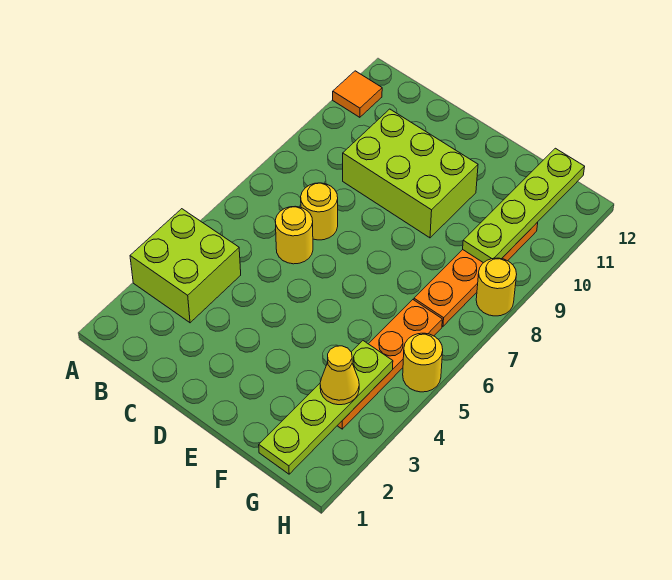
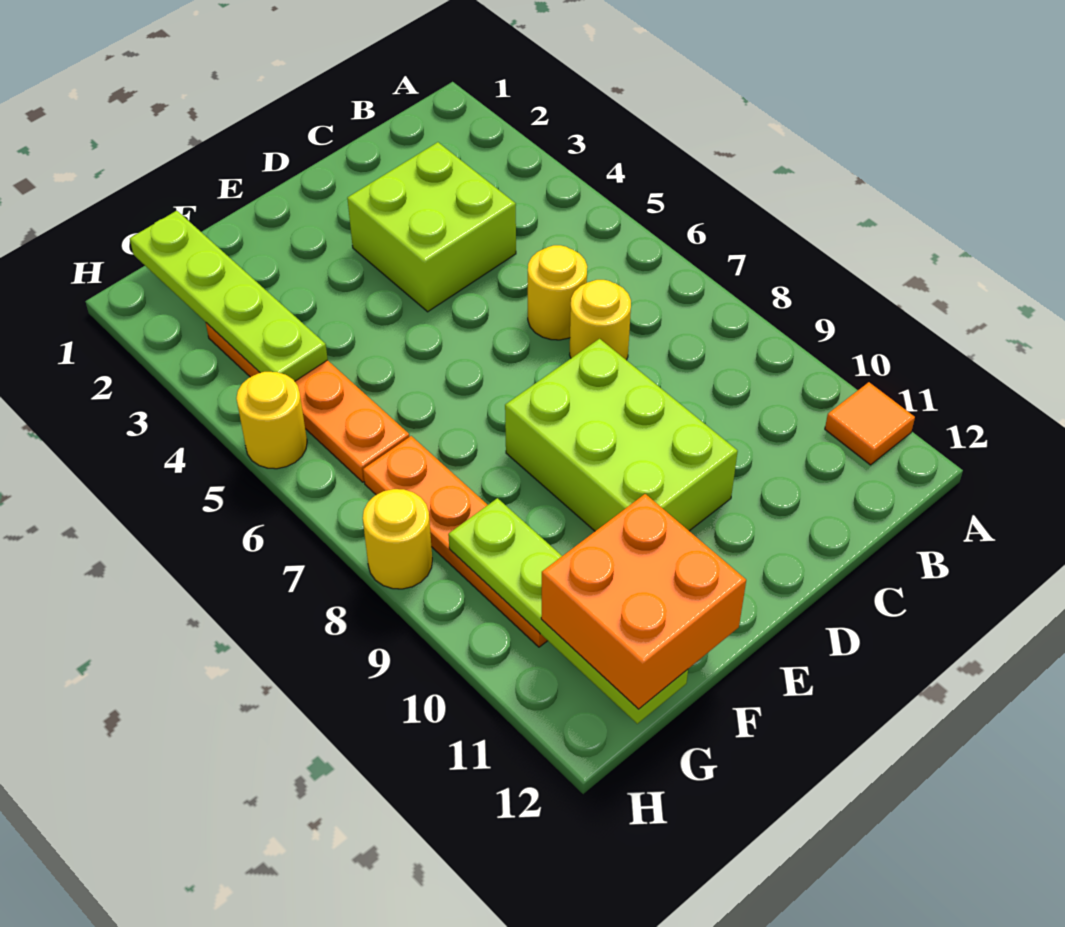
lime brick A3:B4 level 1 -> lime brick C3:D4 level 1
lime brick C9:E10 level 1 -> lime brick D8:E10 level 1
none -> orange brick F11:G12 level 3
yellow cone G3 level 3 -> none

